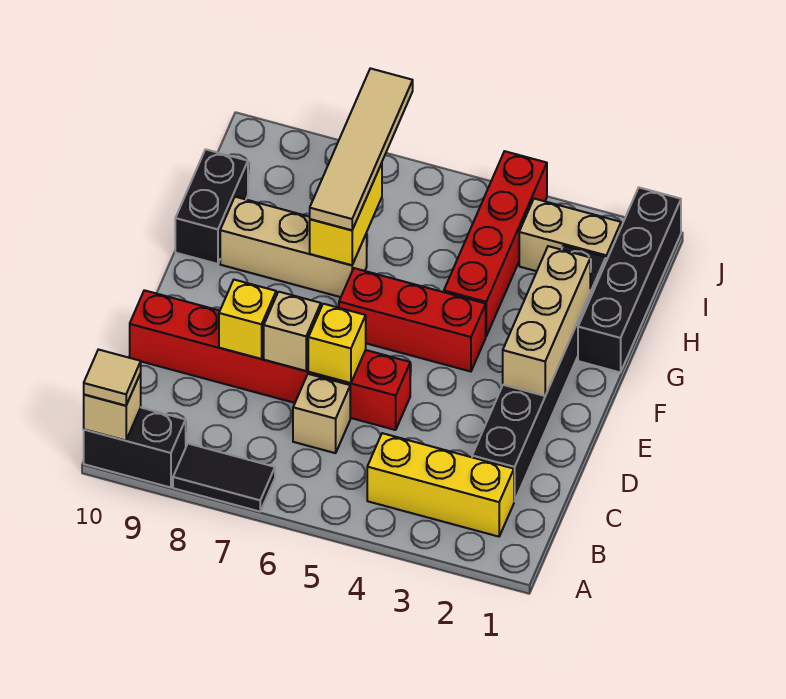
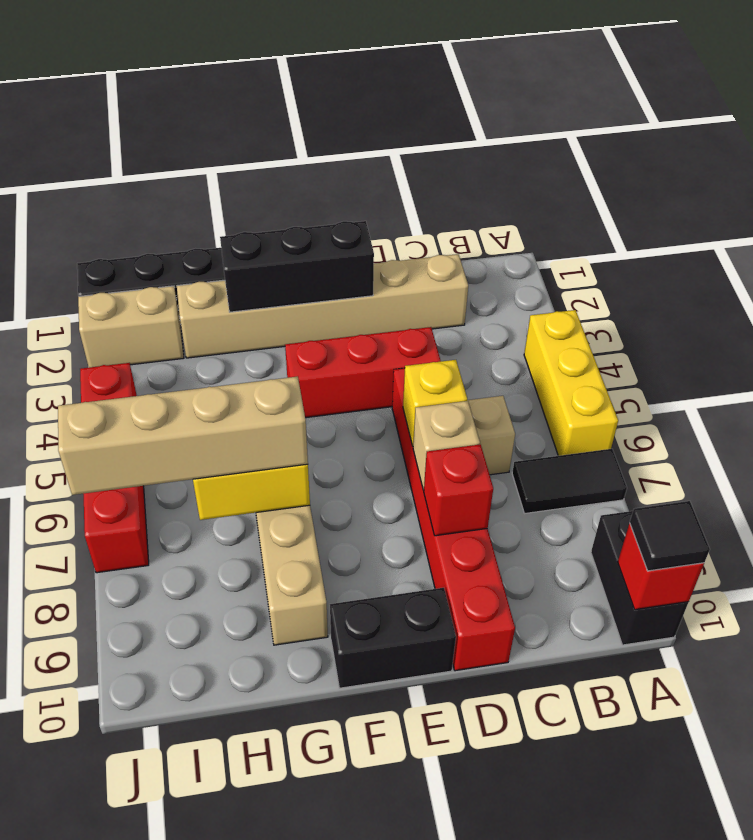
black tile A7:A8 level 1 -> black tile A7:B7 level 1
tan brick A10 level 2 -> red brick A10 level 2
tan tile A10 level 3 -> black tile A10 level 3
yellow brick B2:B4 level 1 -> yellow brick A4:A6 level 1
black brick C2:H2 level 1 -> tan brick C2:H2 level 1
yellow brick D8 level 2 -> red brick D8 level 2
tan brick E2:G2 level 2 -> black brick E2:G2 level 2
red brick F4:F6 level 1 -> red brick D4:F4 level 1
red brick G4:J4 level 1 -> red brick J4:J7 level 1
tan tile G7:J7 level 3 -> tan brick G7:J7 level 3
black brick G10:H10 level 1 -> black brick E10:F10 level 1
tan brick I2:I3 level 1 -> tan brick I2:J2 level 1

